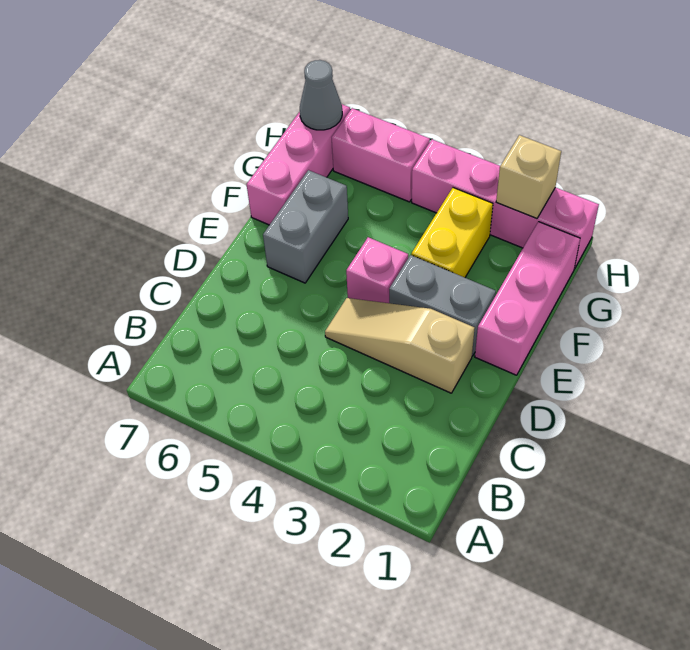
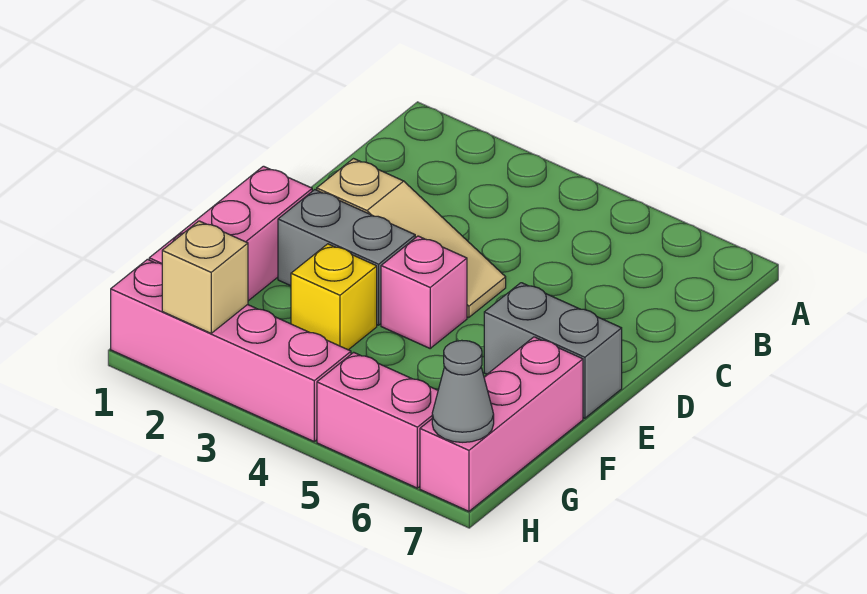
grey brick E6:F6 level 1 -> grey brick E6:E7 level 1
yellow brick F3:G3 level 1 -> yellow brick F3 level 1

